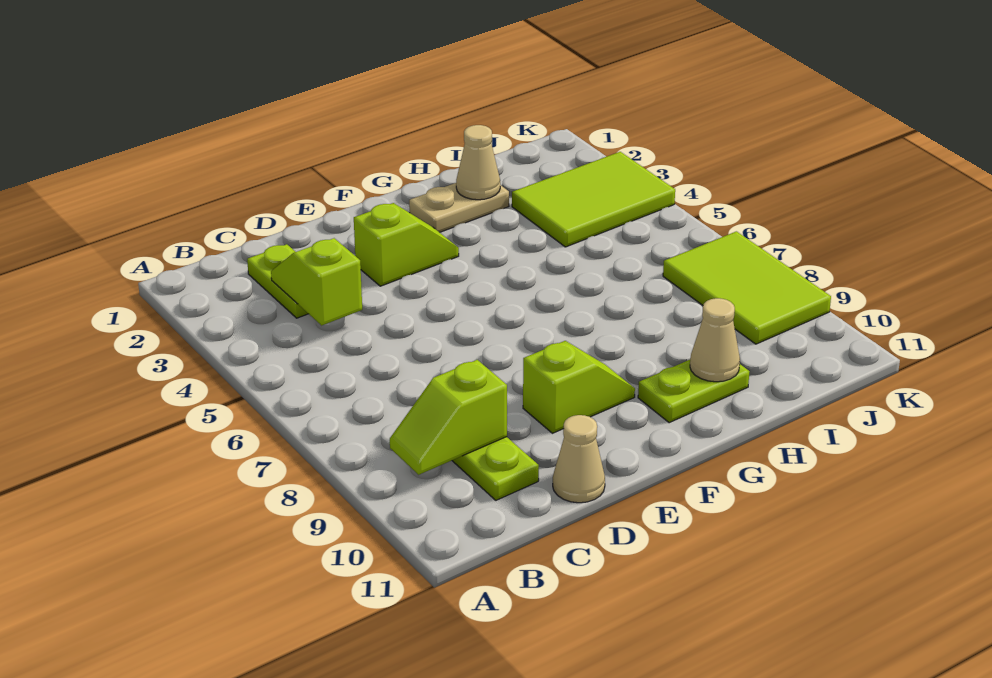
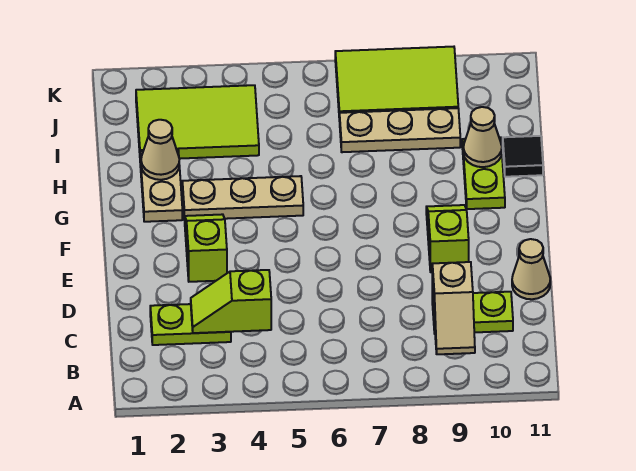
lime slope B9:C9 level 2 top C -> tan slope B9:C9 level 2 top C
none -> tan plate G3:G5 level 1
none -> black tile H11 level 1
lime tile I3:K4 level 1 -> lime tile I2:J4 level 1
none -> tan plate I7:I9 level 1

